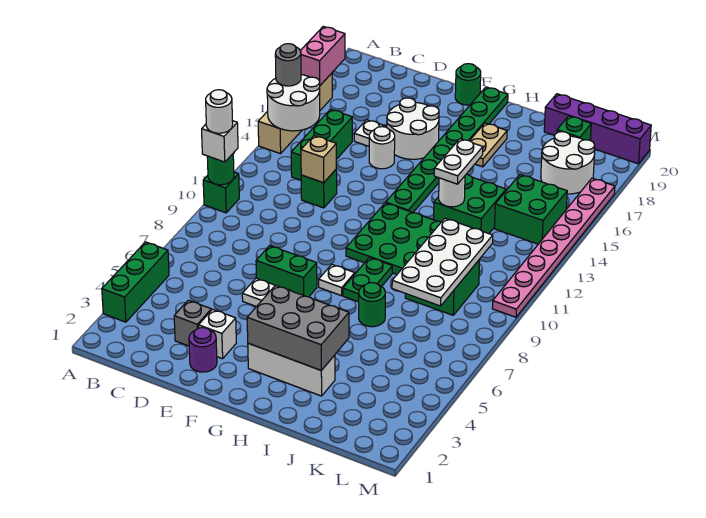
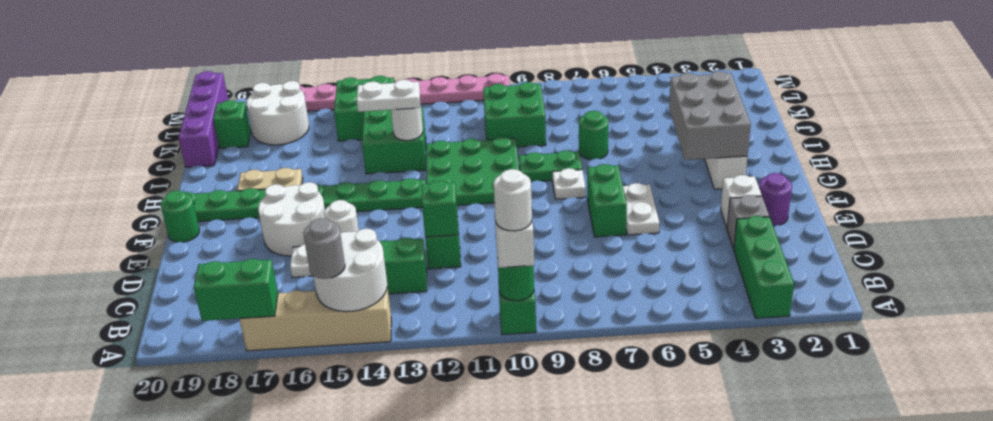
green brick A3:A5 level 1 -> green brick A3:C3 level 1
pink brick A17:A18 level 2 -> green brick A17:A18 level 2
tan brick D12 level 2 -> green brick D12 level 2
white plate J8:K11 level 2 -> none

